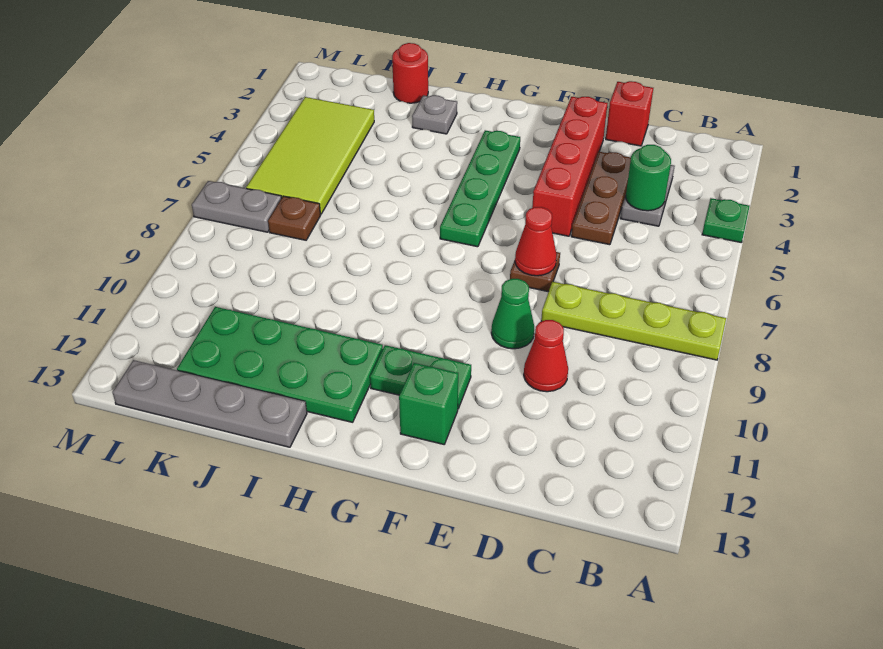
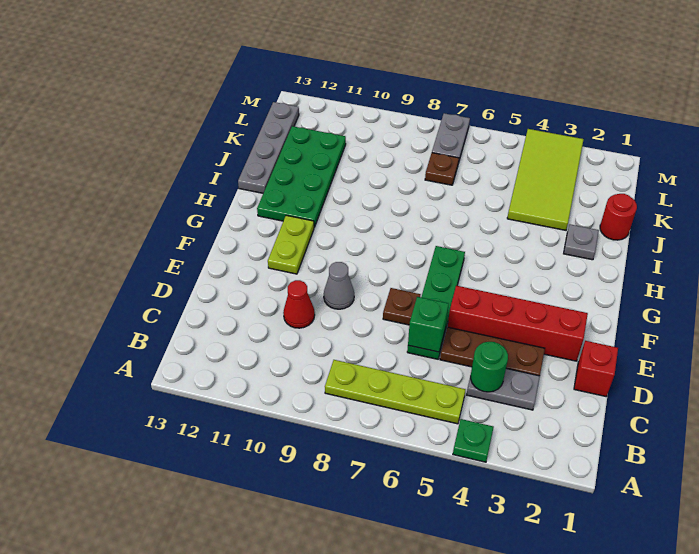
lime plate A8:D8 level 1 -> lime plate B5:B8 level 1
red cone E7 level 2 -> none
green cone E9 level 1 -> grey cone E9 level 1
green plate F11:G11 level 1 -> lime plate F11:G11 level 1
green brick F12 level 1 -> green brick D6 level 2
green plate G3:G6 level 1 -> green plate D6:G6 level 1
lime tile K3:L6 level 1 -> lime tile J3:M4 level 1

